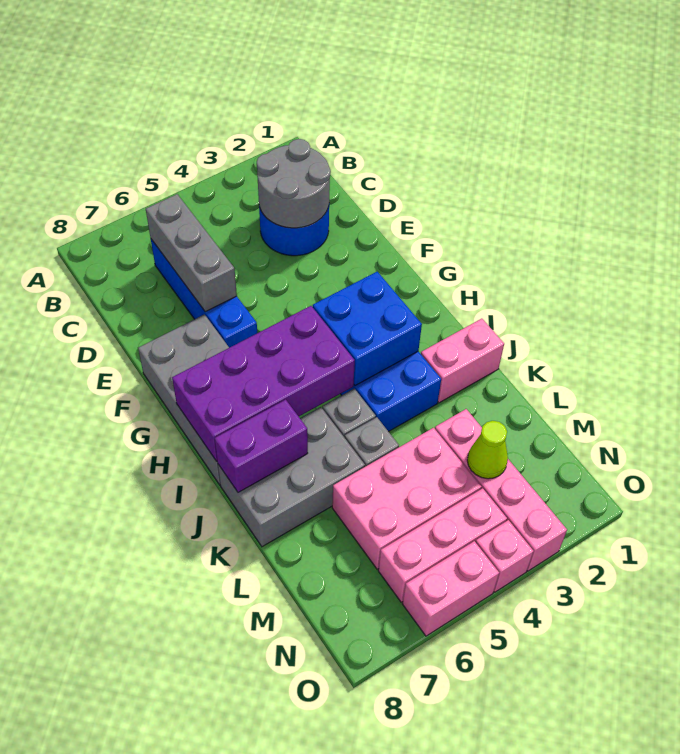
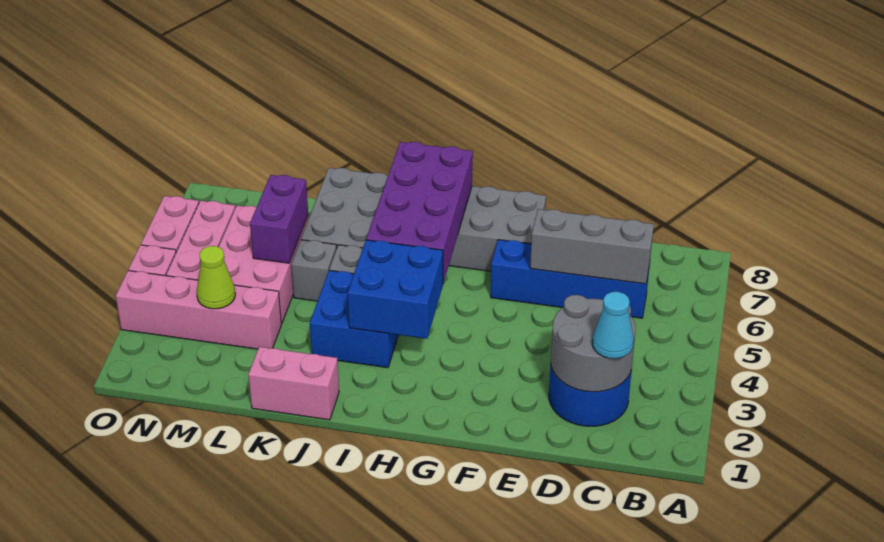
none -> cyan cone C2 level 3
pink brick J1:J2 level 1 -> pink brick J1:K1 level 1
purple brick J7:J8 level 2 -> purple brick L5:L6 level 2

